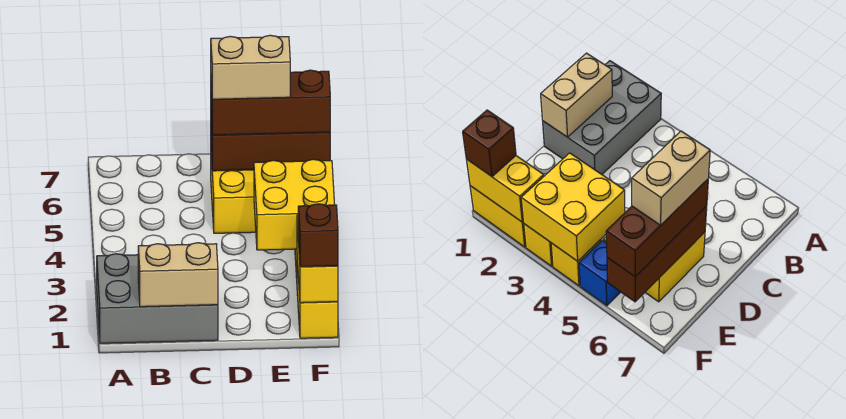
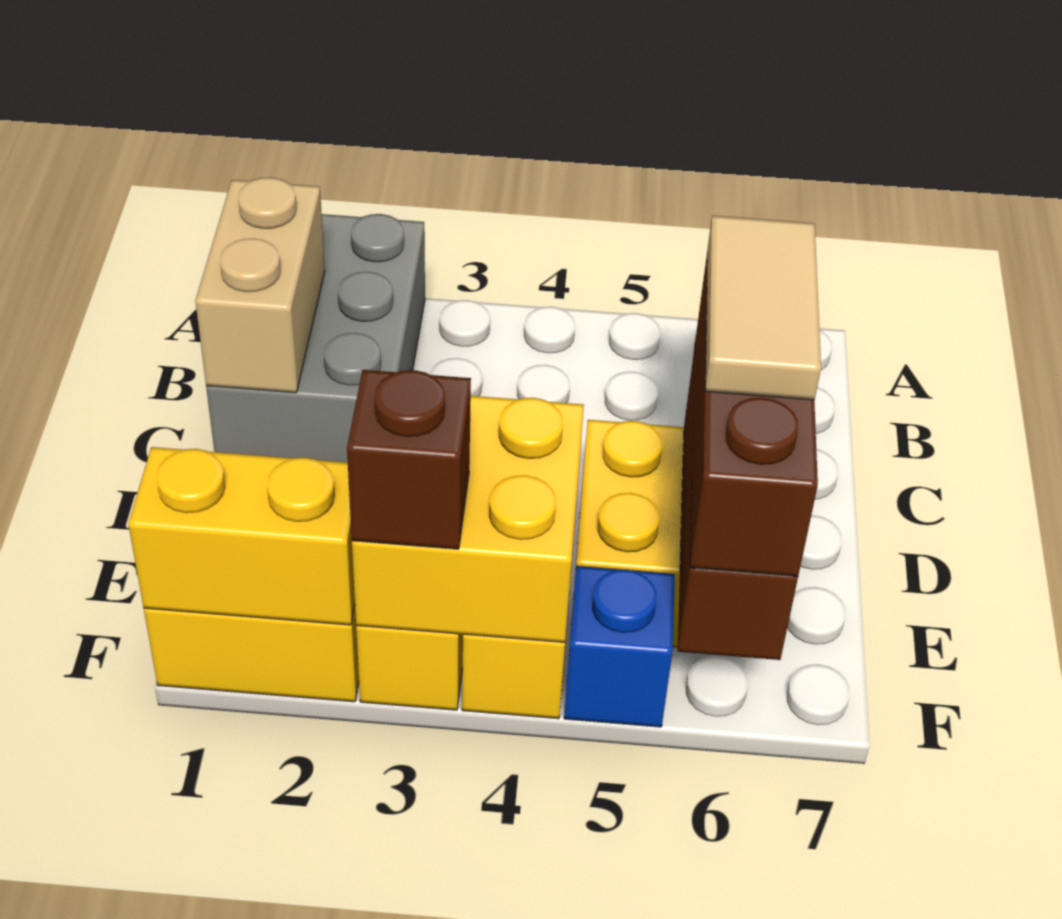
tan brick D6:E6 level 4 -> tan tile D6:E6 level 4
brown brick F1 level 3 -> brown brick F3 level 3

